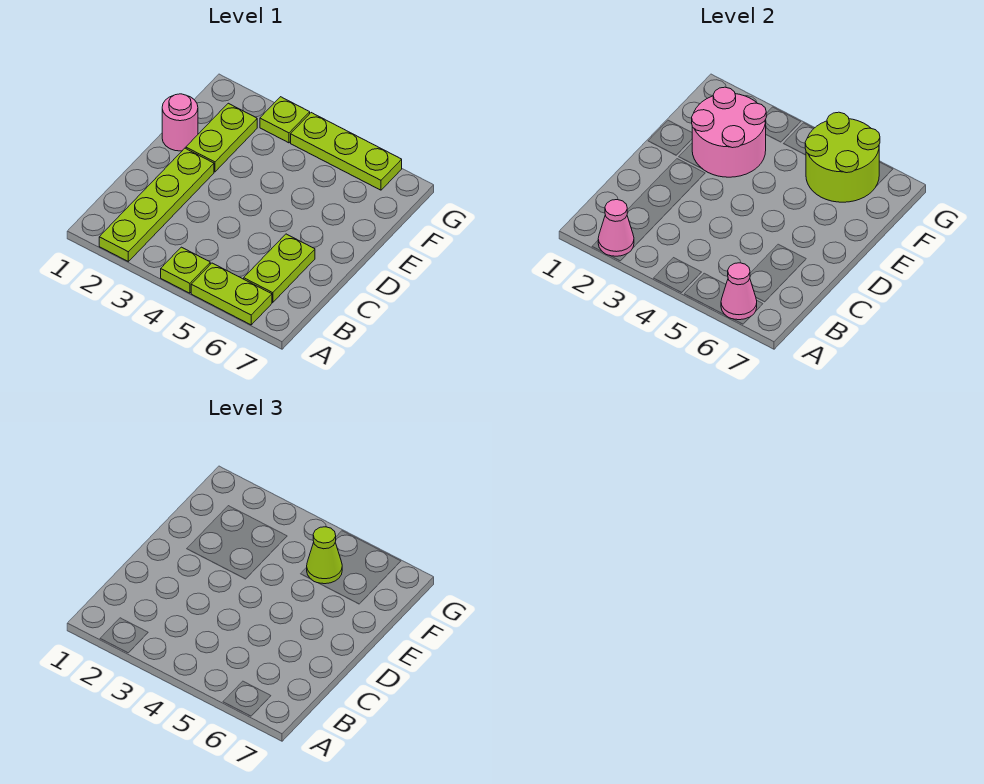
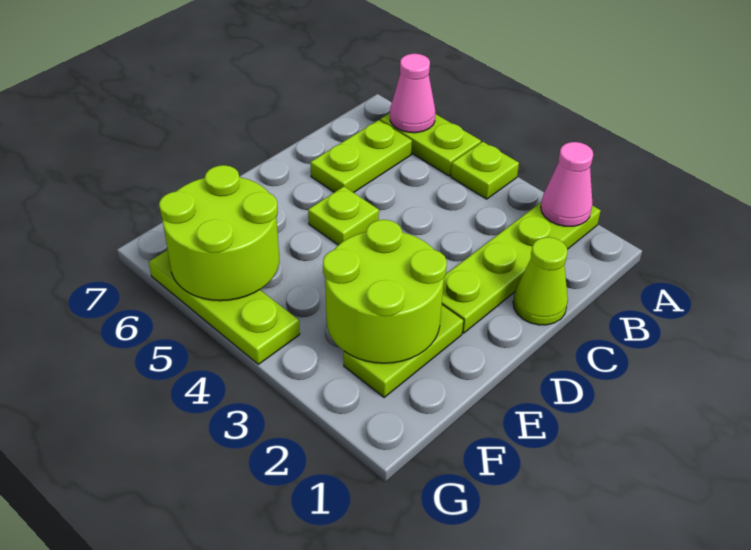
pink round brick E1 level 1 -> none
pink round brick E2:F3 level 2 -> lime round brick E2:F3 level 2
lime cone F5 level 3 -> lime cone C1 level 1
lime plate G3 level 1 -> lime plate D5 level 1

